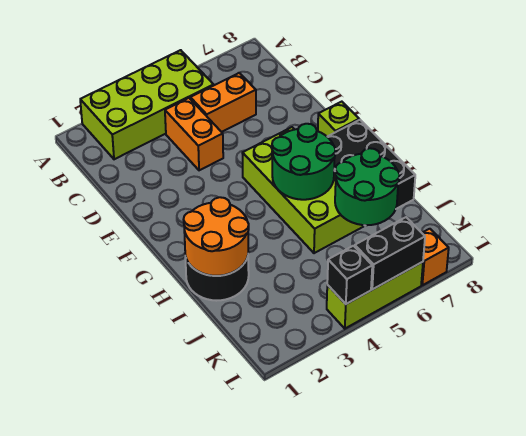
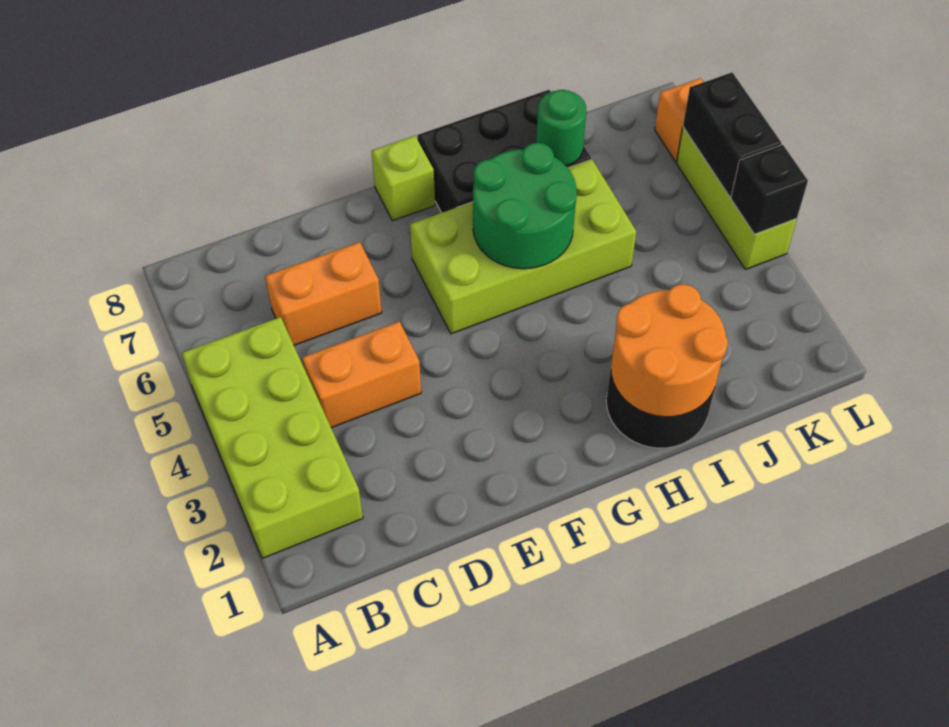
orange brick C5:C6 level 1 -> orange brick C6:D6 level 1
green round brick I6:J7 level 2 -> green round brick I7 level 2

